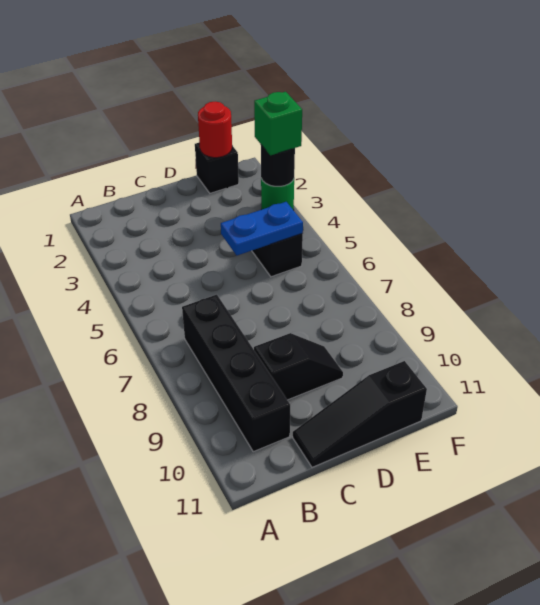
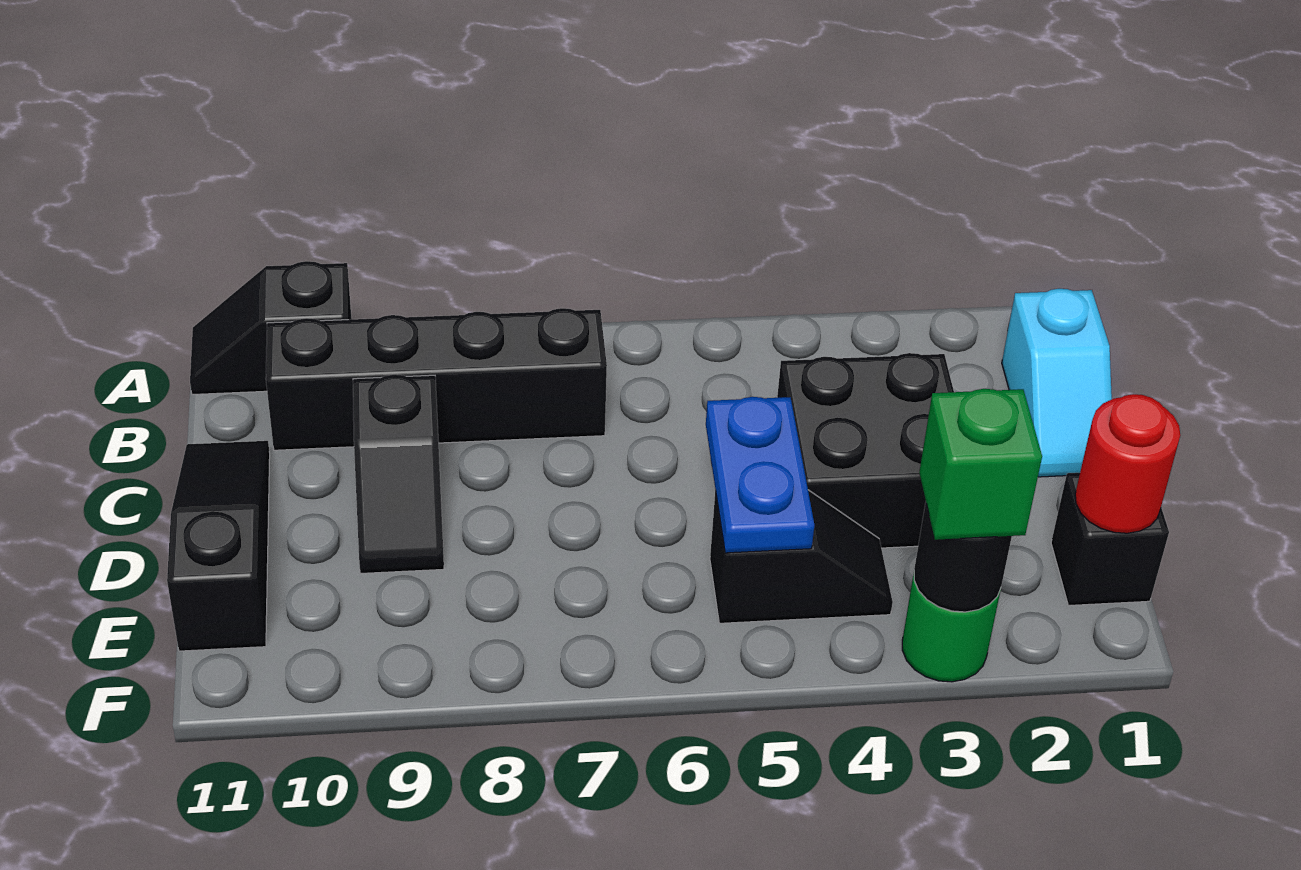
none -> black slope A10:A11 level 1 top 10
none -> cyan slope B1:C1 level 1 top B
none -> black brick C3:D4 level 1

